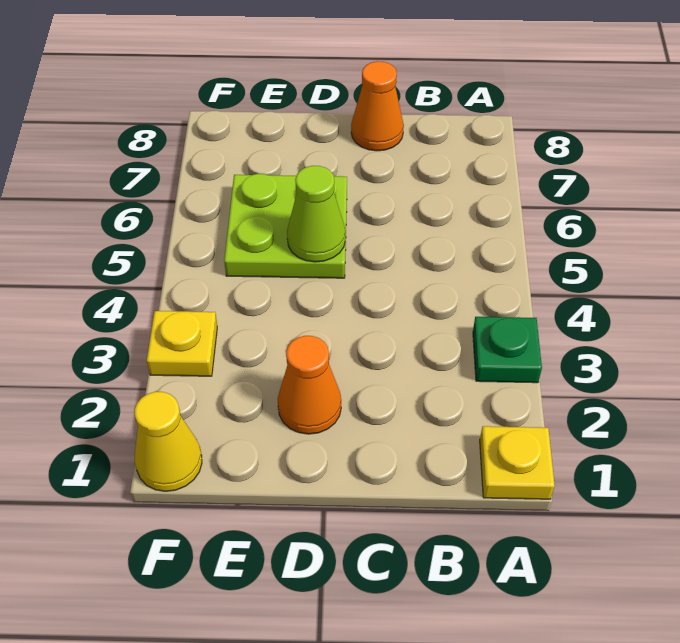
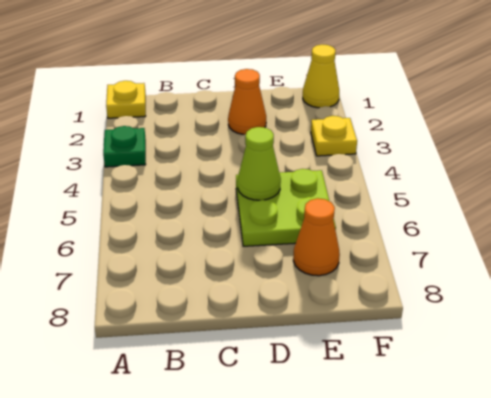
orange cone C8 level 1 -> orange cone E7 level 1

